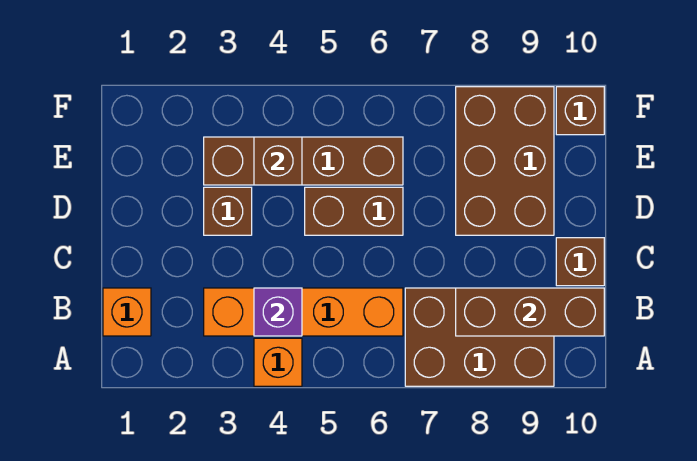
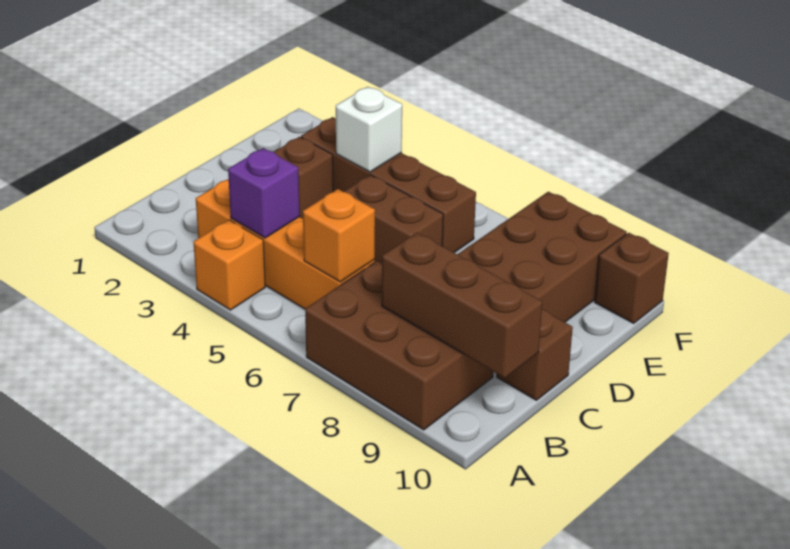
orange brick B1 level 1 -> orange brick B6 level 2
brown brick E4 level 2 -> white brick E4 level 2

